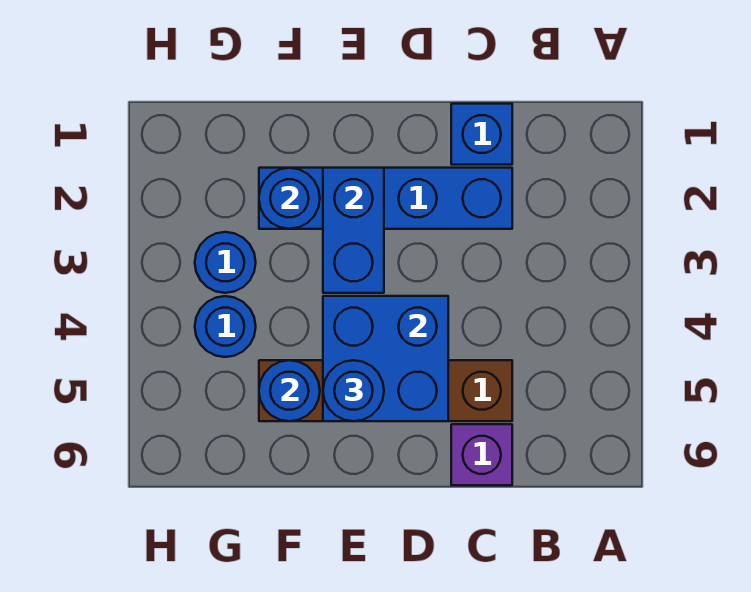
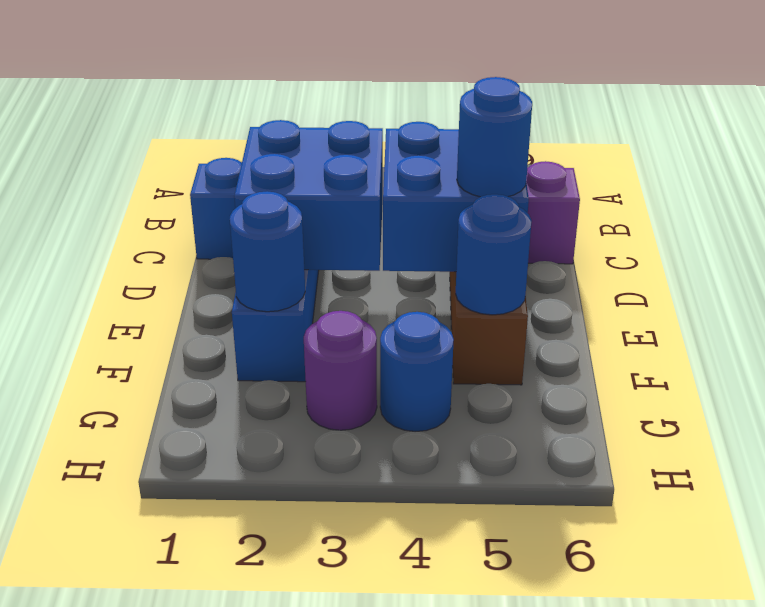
blue brick E2:E3 level 2 -> blue brick D2:E3 level 2
blue round brick G3 level 1 -> purple round brick G3 level 1

